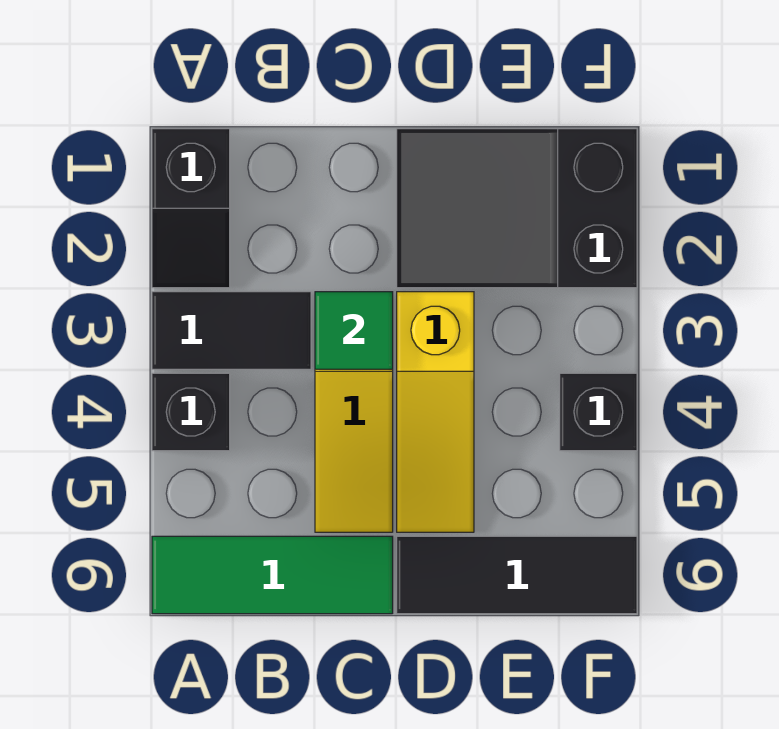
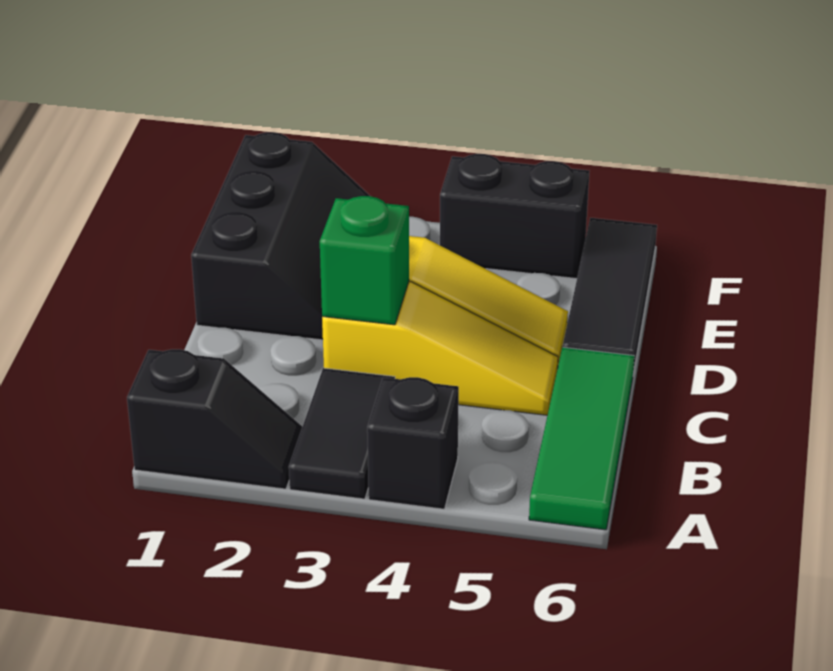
green tile C3 level 2 -> green brick C3 level 2
black slope D1:F2 level 1 top F -> black slope D1:F2 level 1 top 1
black brick F4 level 1 -> black brick F4:F5 level 1

